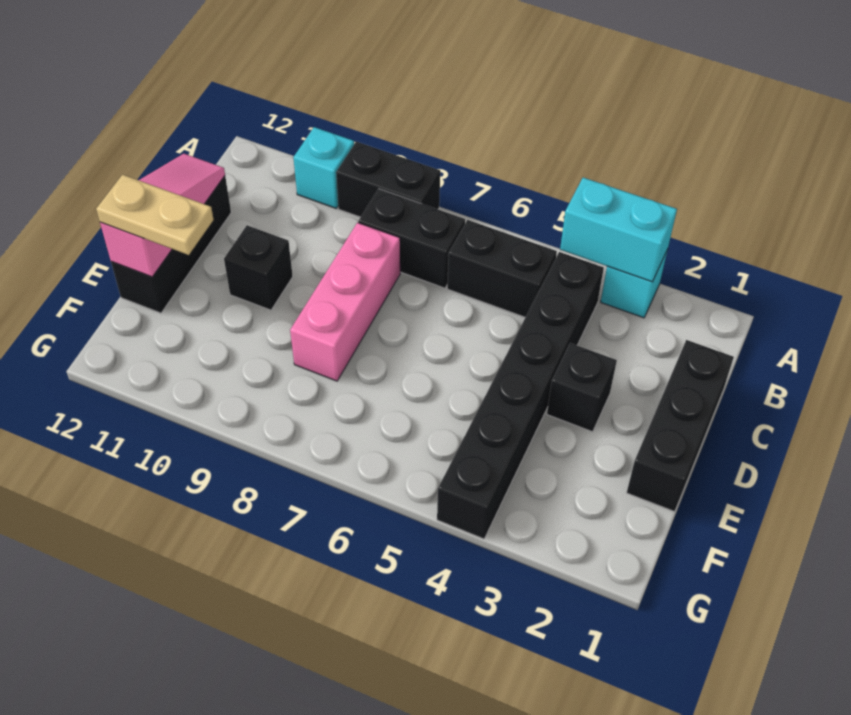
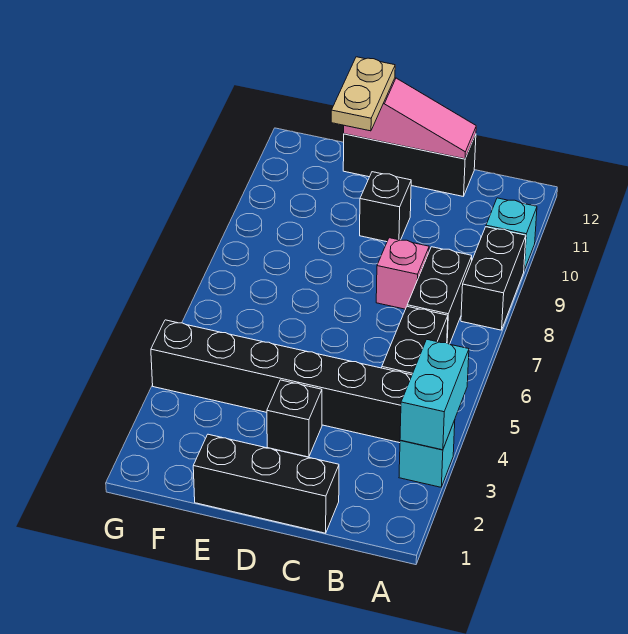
pink brick C8:E8 level 1 -> pink brick C8 level 1

